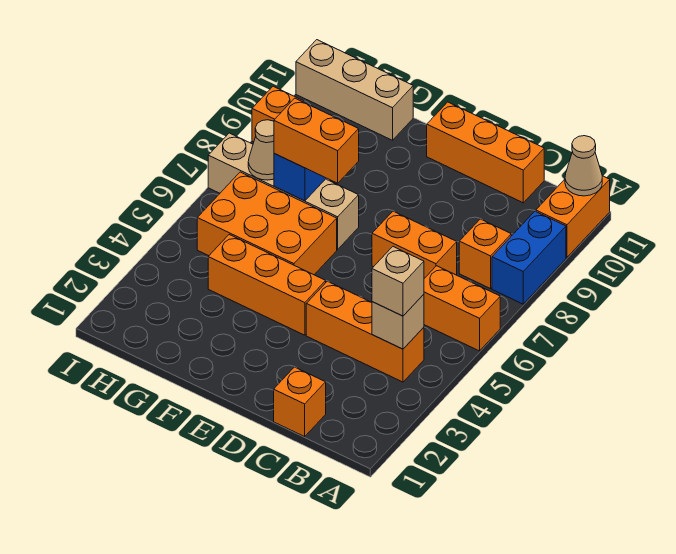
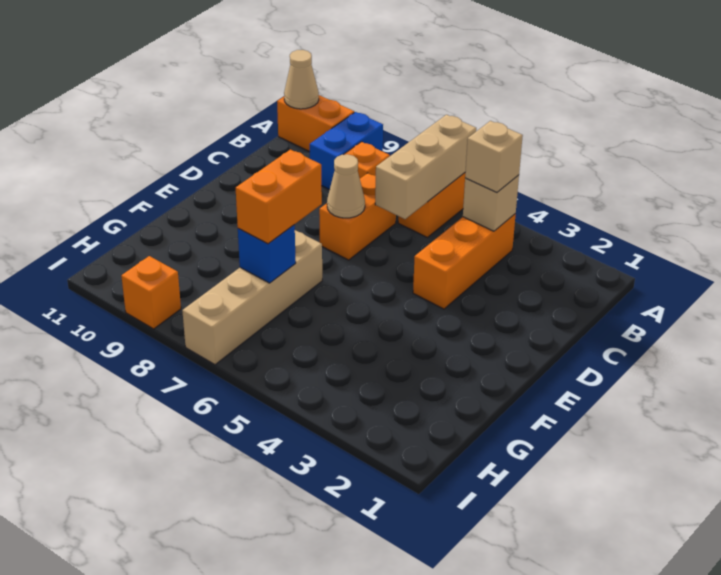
blue brick A8:A9 level 1 -> blue brick A9:B9 level 1
orange brick C1 level 1 -> none
orange brick C11:E11 level 1 -> none
orange brick E4:G4 level 1 -> none
orange brick F5:H6 level 1 -> none
tan brick G11:I11 level 1 -> tan brick A6:C6 level 2
tan cone H7 level 2 -> tan cone D7 level 2

